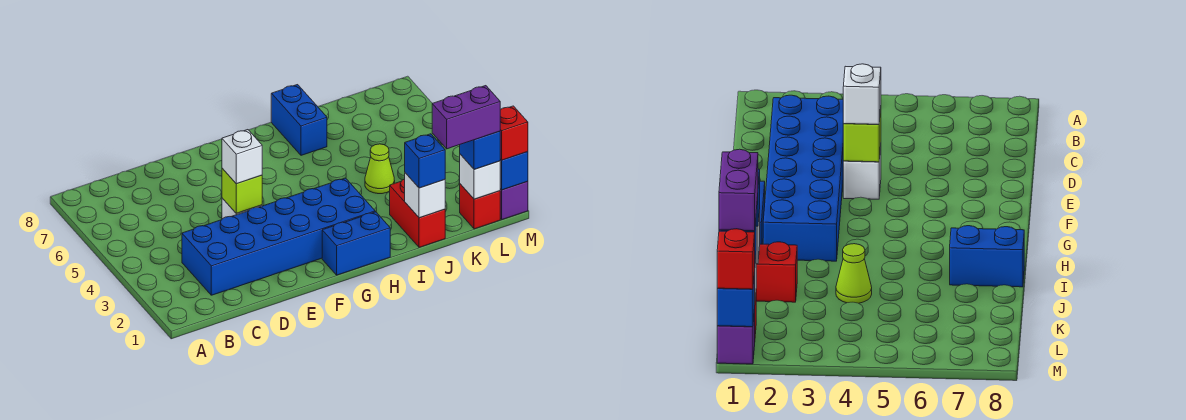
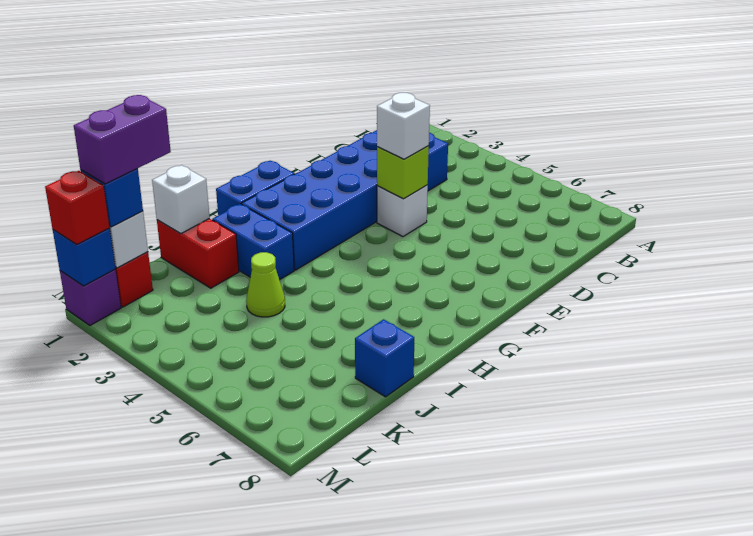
blue brick I7:I8 level 1 -> blue brick I2:I3 level 1
blue brick J1 level 3 -> blue brick J8 level 1

